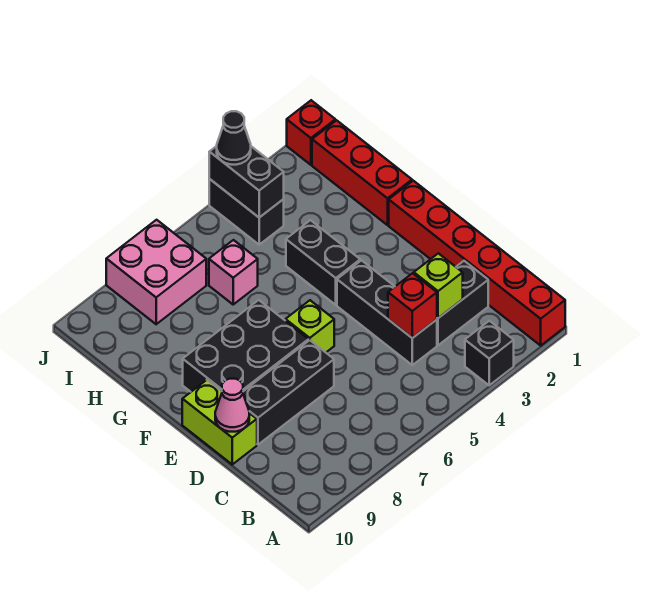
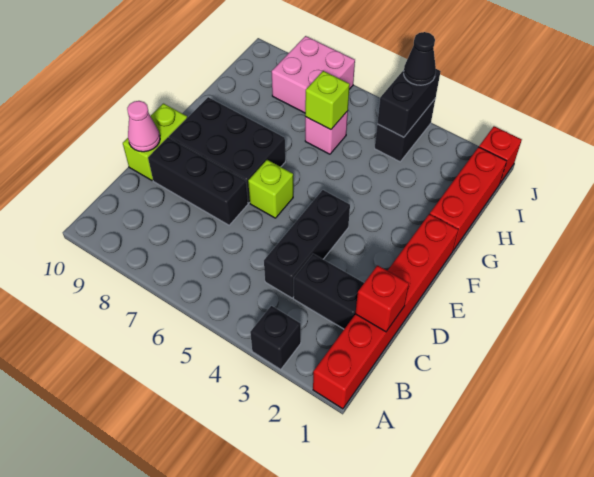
lime brick C3 level 2 -> lime brick H6 level 2
red brick C4 level 2 -> red brick C1 level 2
black brick F4:G4 level 1 -> none

